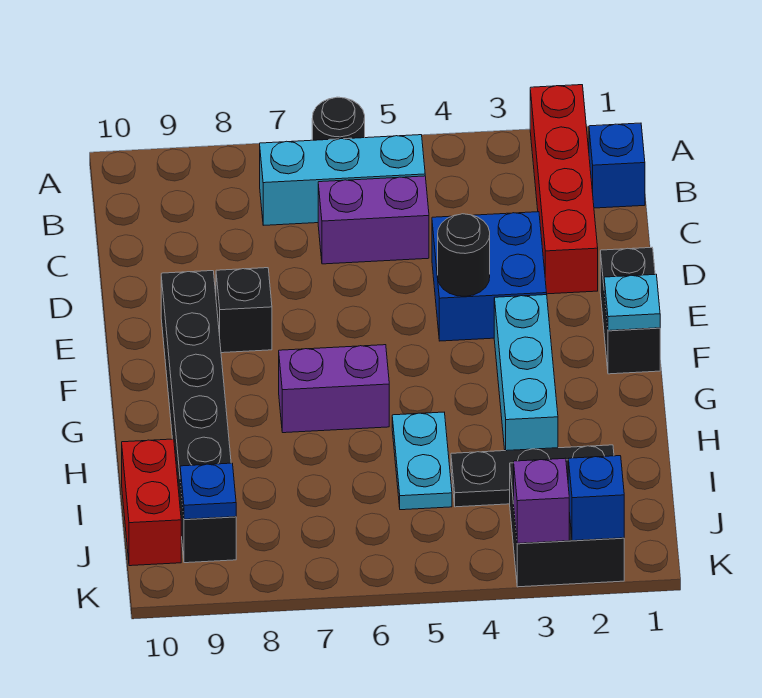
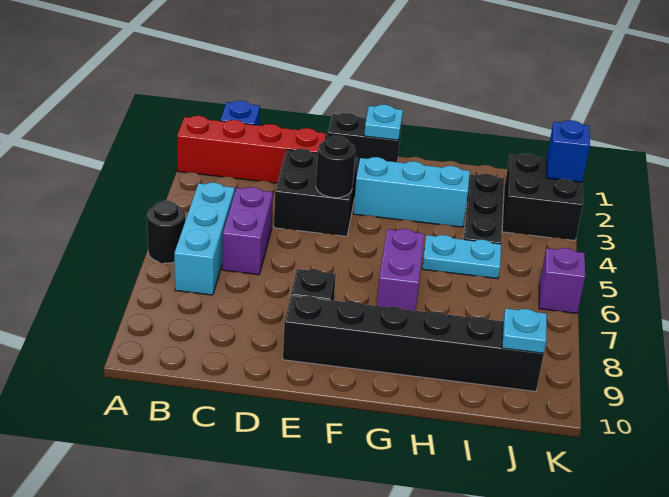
blue brick D3:E4 level 1 -> black brick D3:E4 level 1
red brick I10:J10 level 1 -> none
blue plate J9 level 2 -> cyan plate J9 level 2
purple brick K3 level 2 -> purple brick K6 level 1

